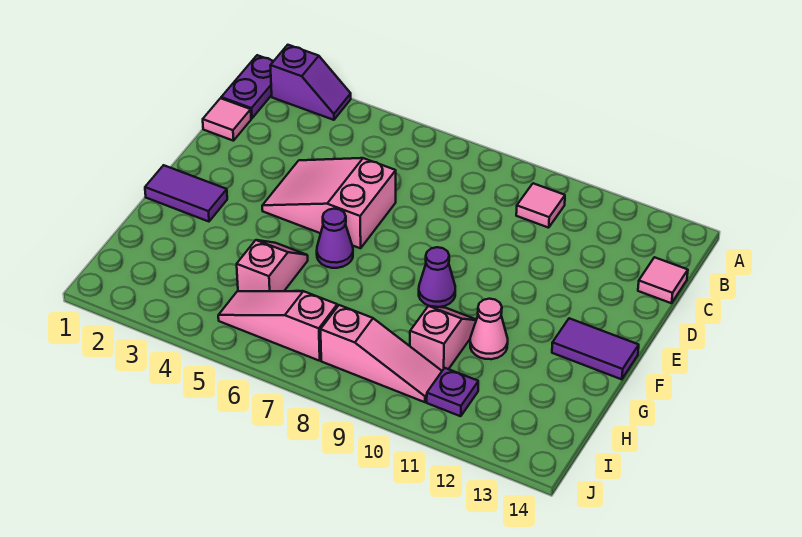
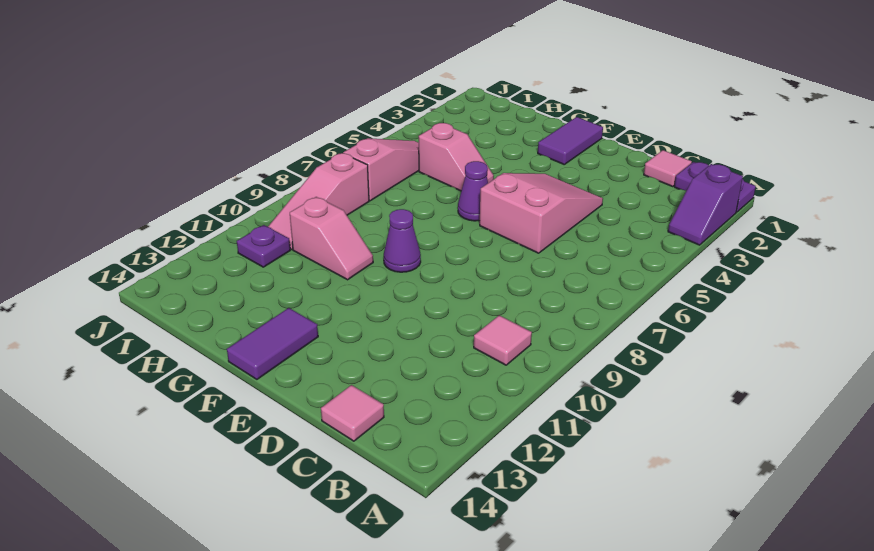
pink cone G11 level 1 -> none

